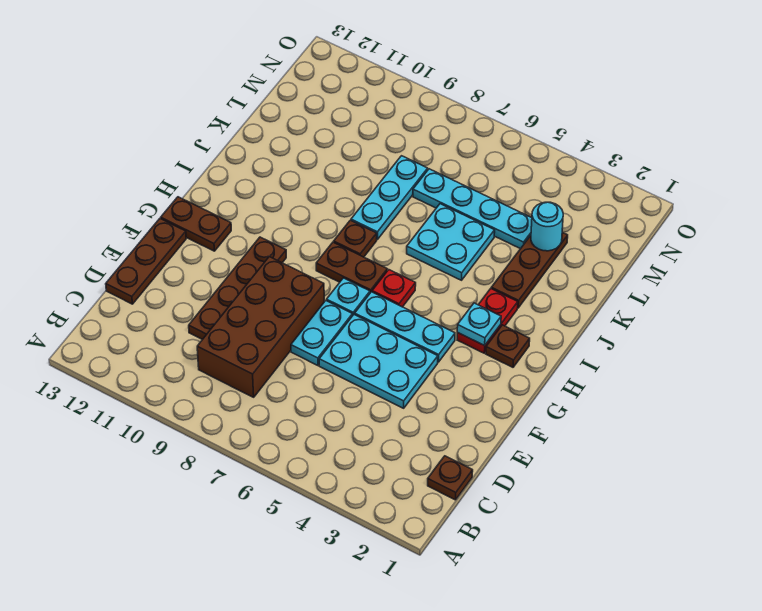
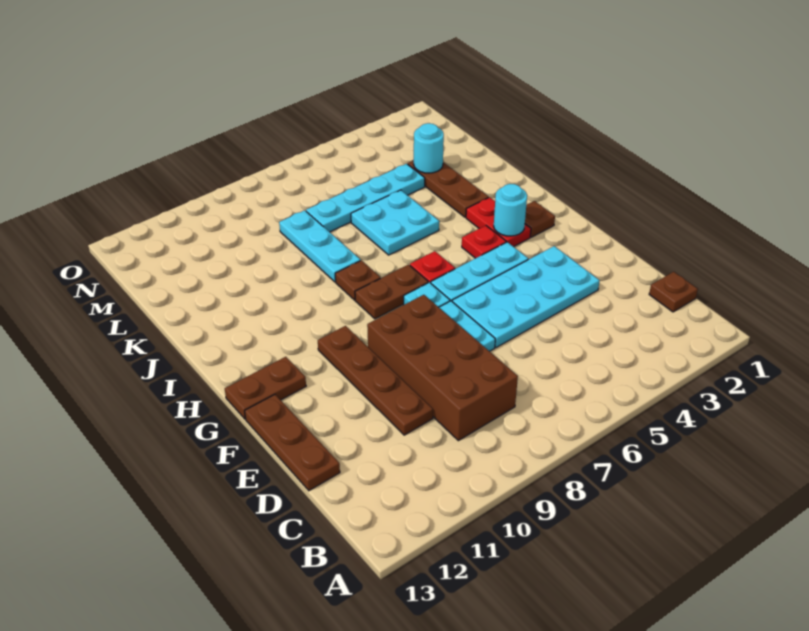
cyan plate E4:F6 level 1 -> cyan plate E3:F6 level 1
cyan plate H3 level 2 -> cyan round brick H3 level 2
none -> red plate H4 level 1

